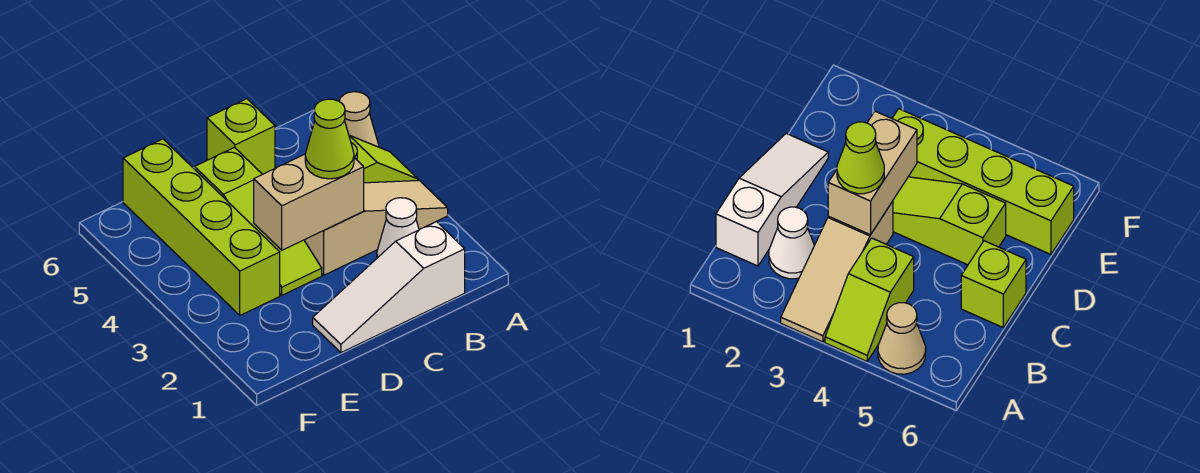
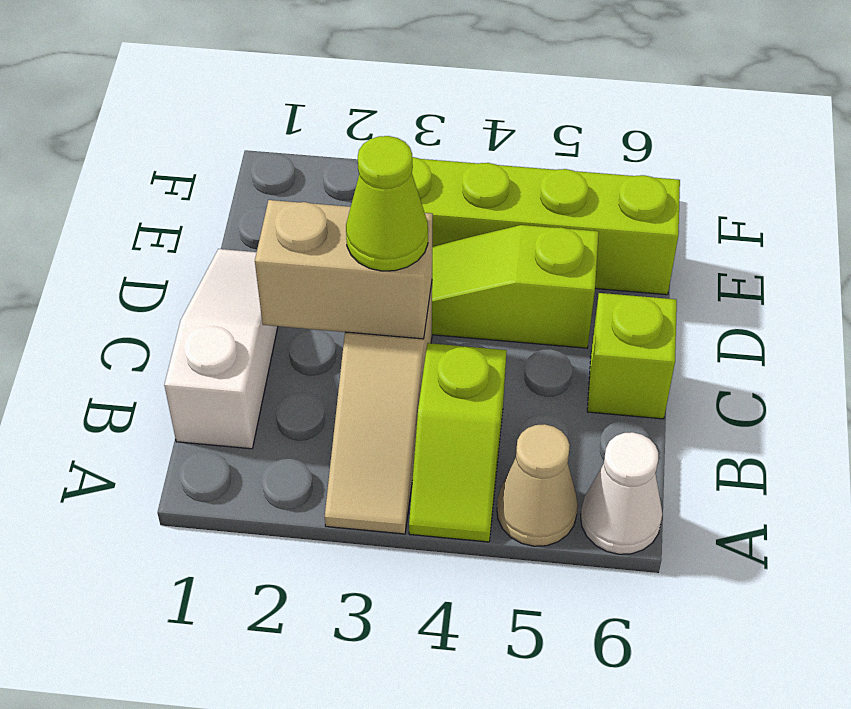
white cone B2 level 1 -> white cone A6 level 1
tan brick C3:D3 level 2 -> tan brick C2:C3 level 2

